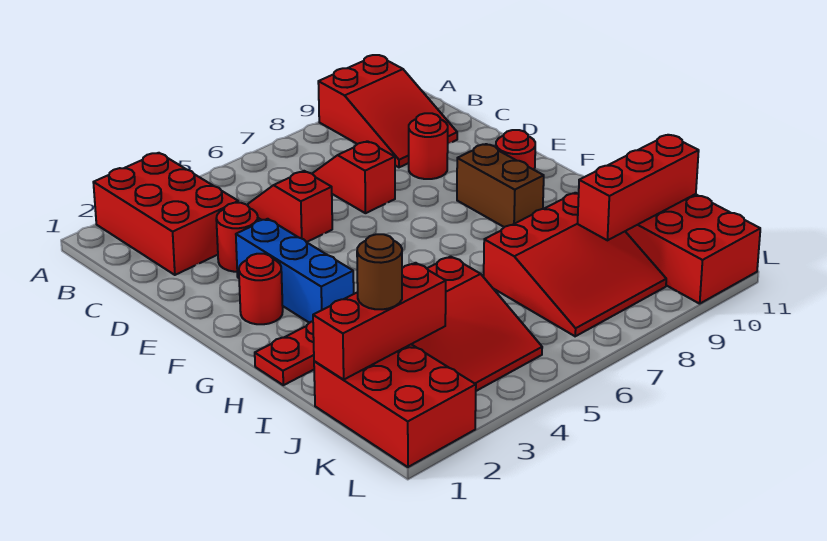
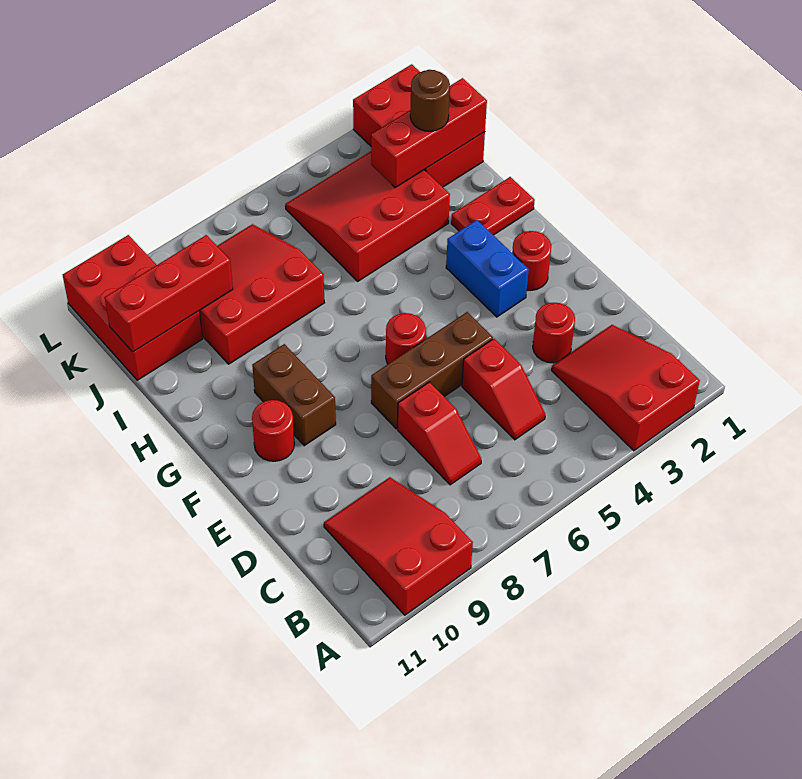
red brick A2:C3 level 1 -> red slope A2:C3 level 1 top A
red round brick D9 level 1 -> red round brick F6 level 1
blue brick E3:G3 level 1 -> blue brick F3:G3 level 1
none -> brown brick E5:E7 level 1

